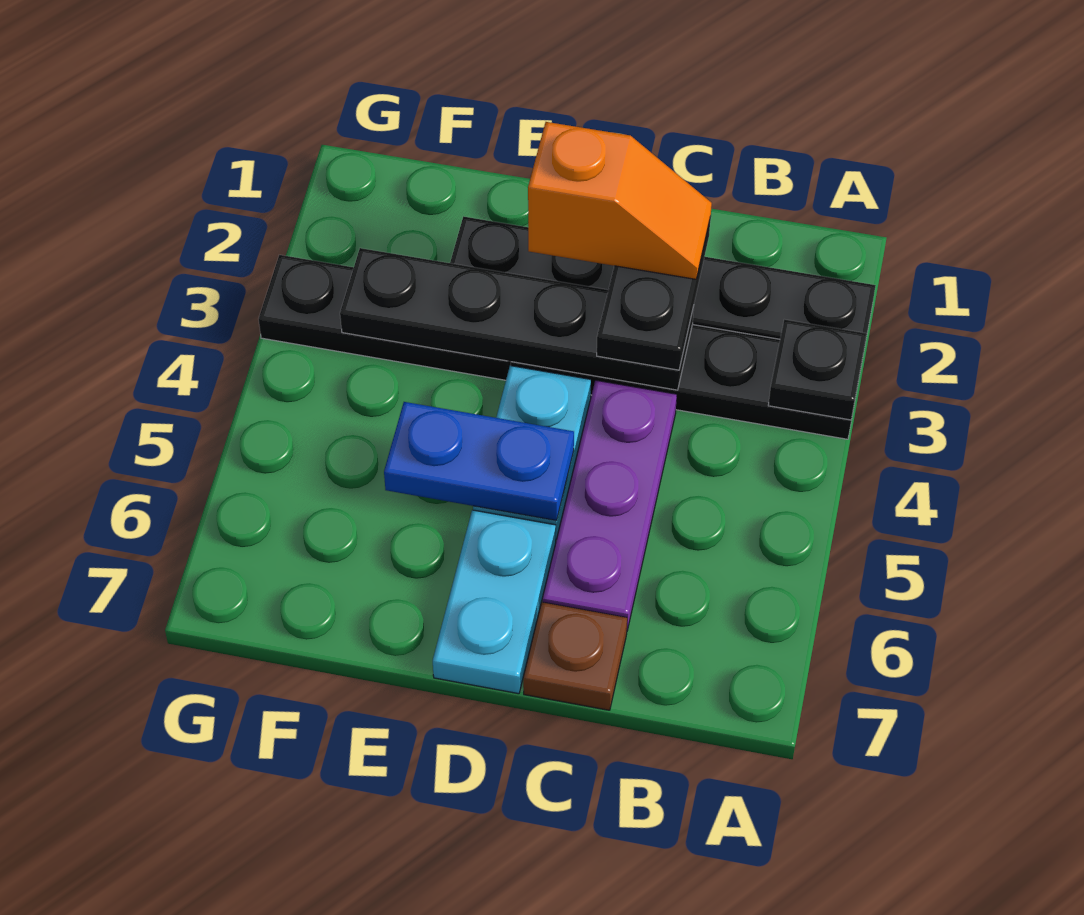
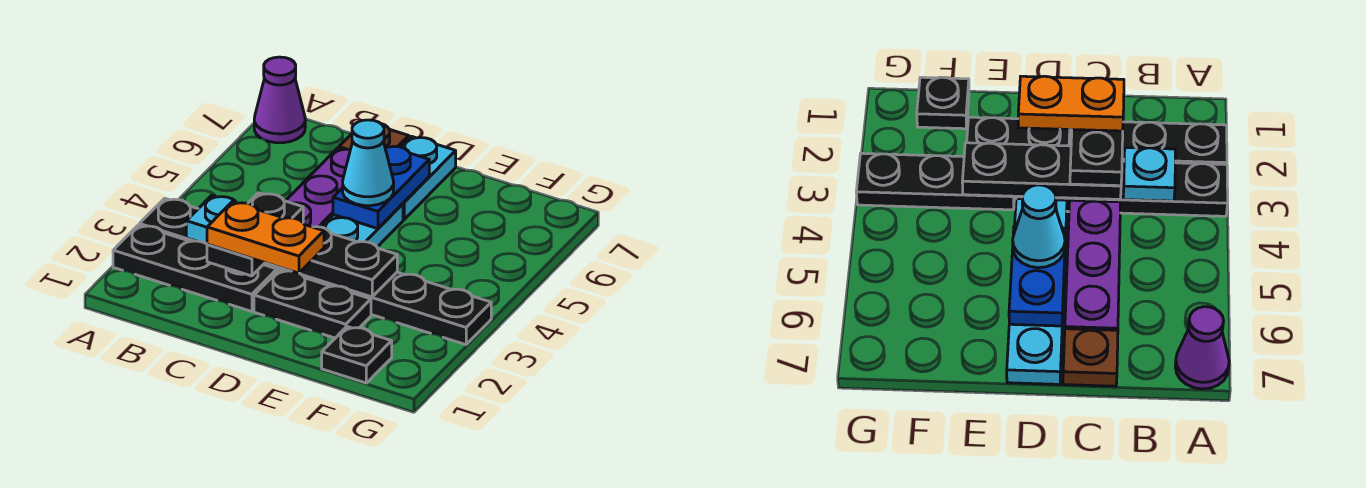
black plate A3 level 2 -> black plate F1 level 1
none -> purple cone A7 level 1
none -> cyan plate B3 level 2
orange slope C2:D2 level 4 top D -> orange plate C2:D2 level 4
black plate C3:F3 level 2 -> black plate C3:E3 level 2
blue plate D5:E5 level 2 -> blue plate D5:D6 level 2
none -> cyan cone D5 level 3

